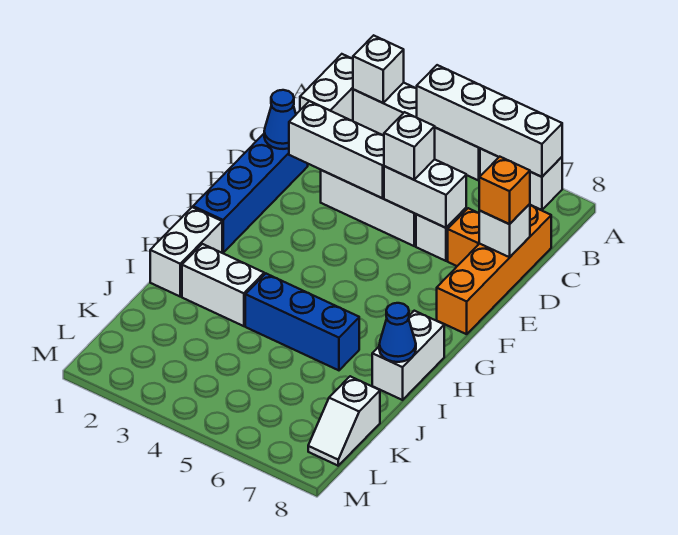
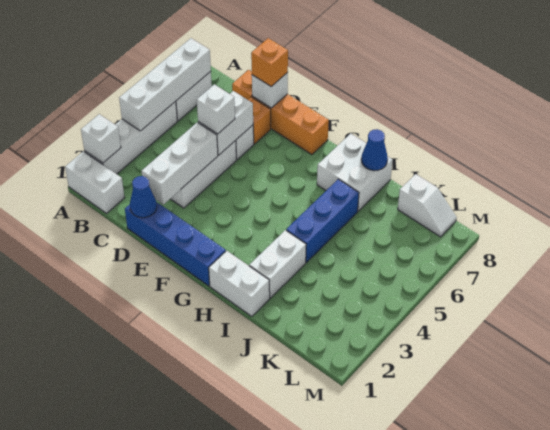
white brick H8:I8 level 1 -> white brick H7:I8 level 1

